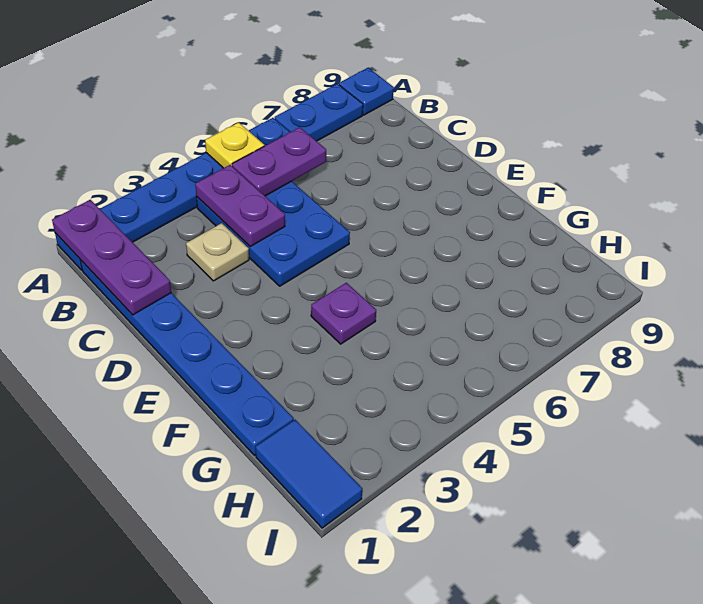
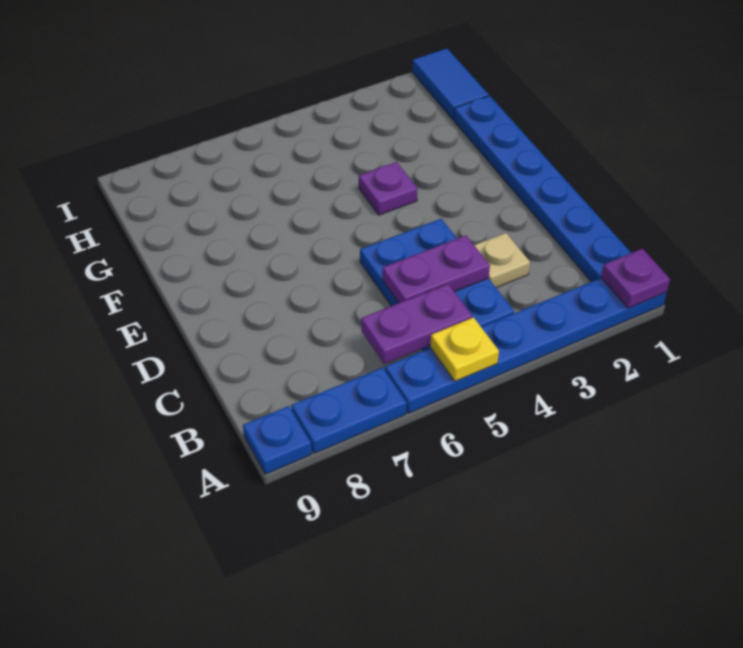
purple plate A1:C1 level 2 -> purple plate A1 level 2
purple plate B4:C4 level 2 -> purple plate C4:C5 level 2

